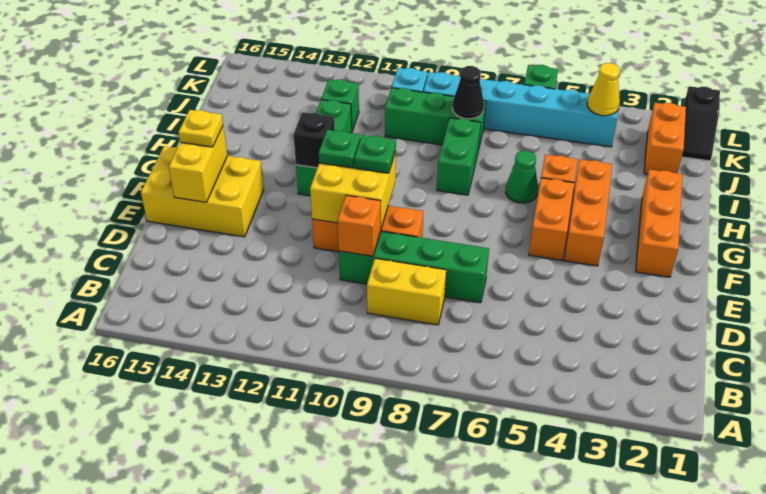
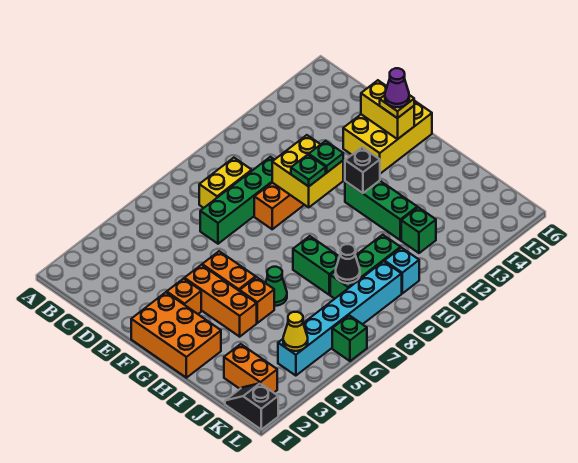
orange brick D10 level 2 -> orange brick F3 level 1
orange brick F2:H2 level 1 -> orange brick F1:H2 level 1
none -> purple cone F15 level 4

